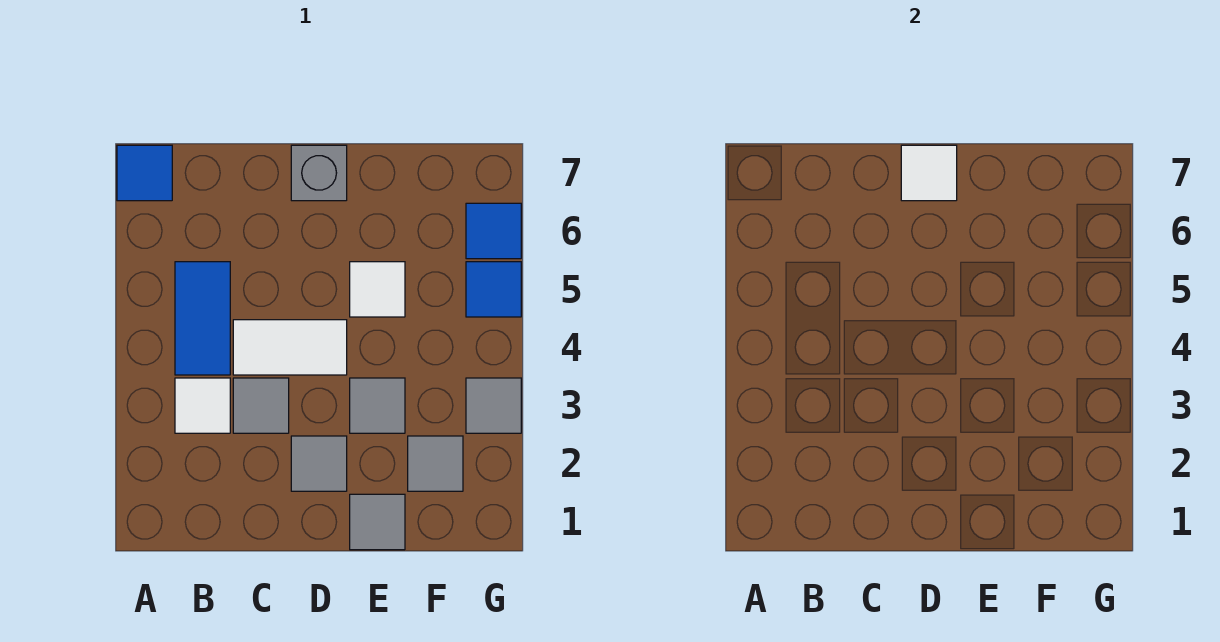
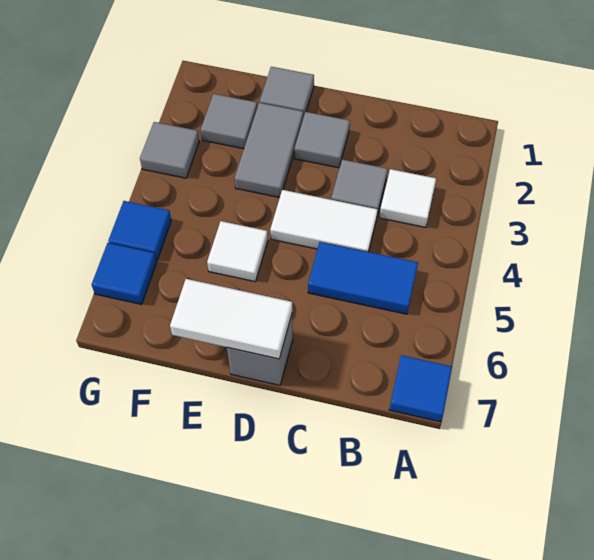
blue tile B4:B5 level 1 -> blue tile B5:C5 level 1
white tile D7 level 2 -> white tile D7:E7 level 2
grey tile E3 level 1 -> grey tile E2:E3 level 1

